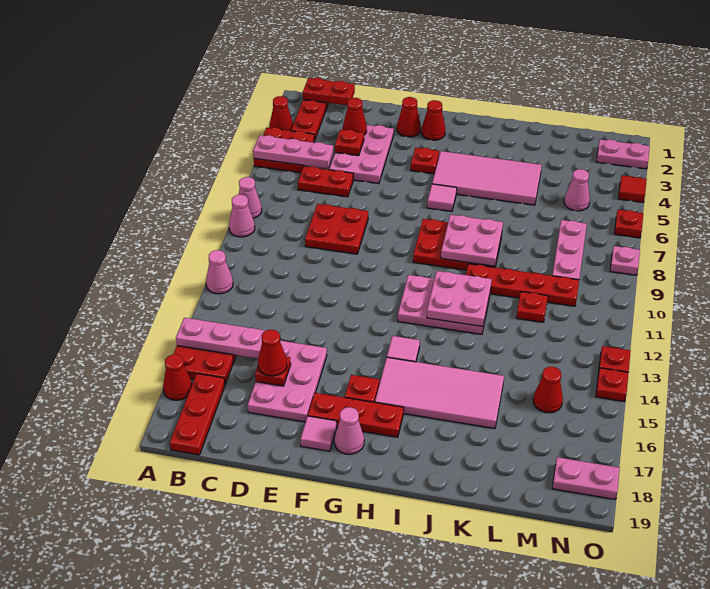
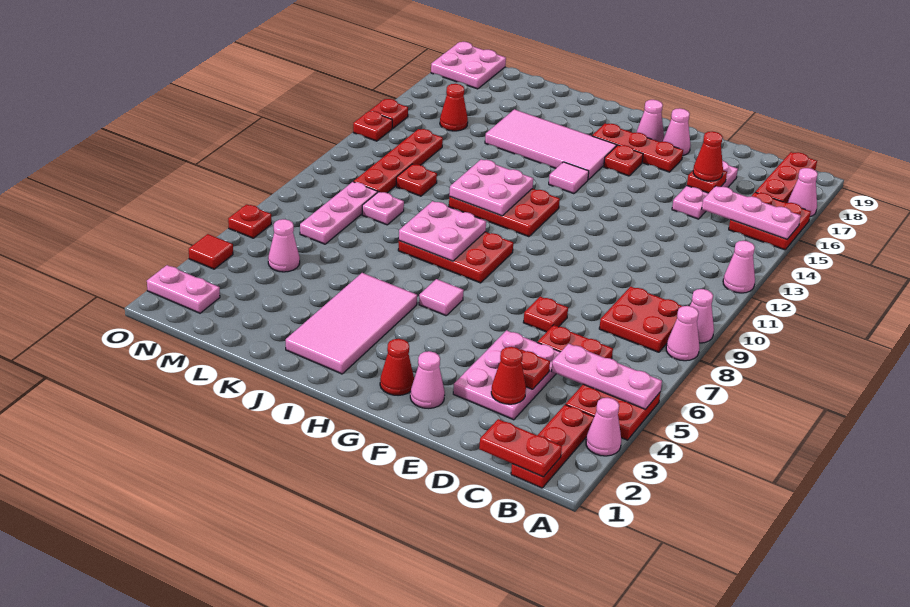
red cone A3 level 1 -> pink cone A3 level 1
red cone A17 level 1 -> pink cone A17 level 1
red plate D8:E9 level 1 -> red plate B8:C9 level 1
pink plate D15:E17 level 1 -> pink plate D15:D17 level 1
red cone F2 level 1 -> pink cone F2 level 1
pink tile F18 level 1 -> pink cone F18 level 1
red plate G4 level 1 -> red plate E7 level 1
pink tile H4:K5 level 1 -> pink tile I2:J5 level 1
pink plate H11:J12 level 1 -> red plate H11:J12 level 1
red plate J10:M10 level 1 -> red plate M10:M13 level 1
pink plate N18:O18 level 1 -> pink plate N18:O19 level 1
pink plate O8 level 1 -> pink plate L9 level 1

